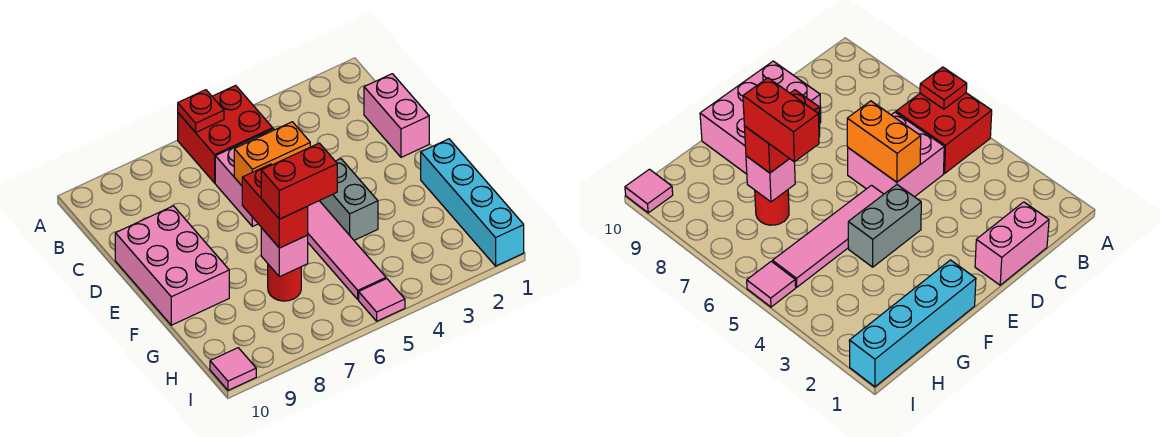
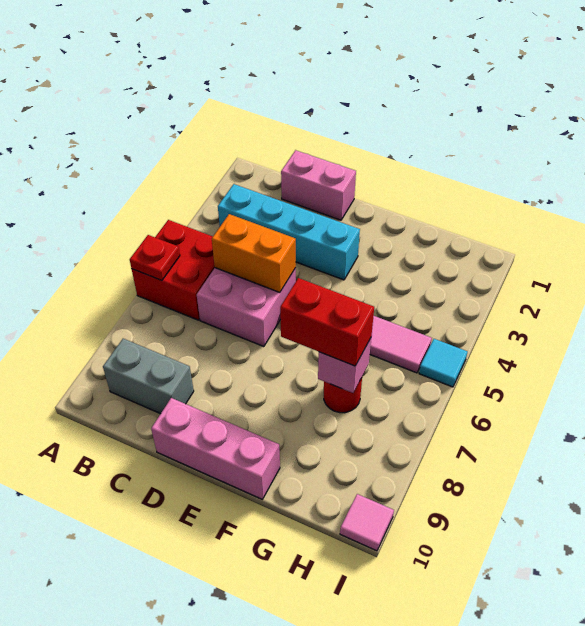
orange brick D5:D6 level 2 -> orange brick C5:D5 level 2
pink brick D9:F10 level 1 -> pink brick D10:F10 level 1
grey brick E4:F4 level 1 -> grey brick B9:C9 level 1
cyan brick F1:I1 level 1 -> cyan brick B3:E3 level 1
red brick G6:G7 level 4 -> none
pink tile I5 level 1 -> cyan tile I5 level 1

